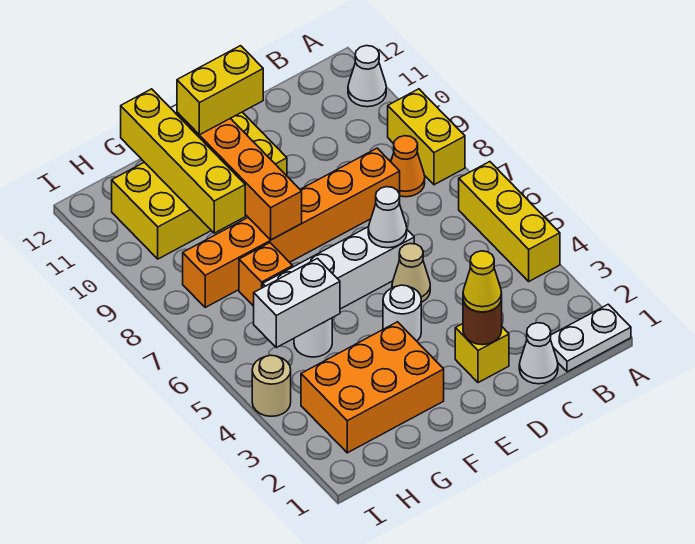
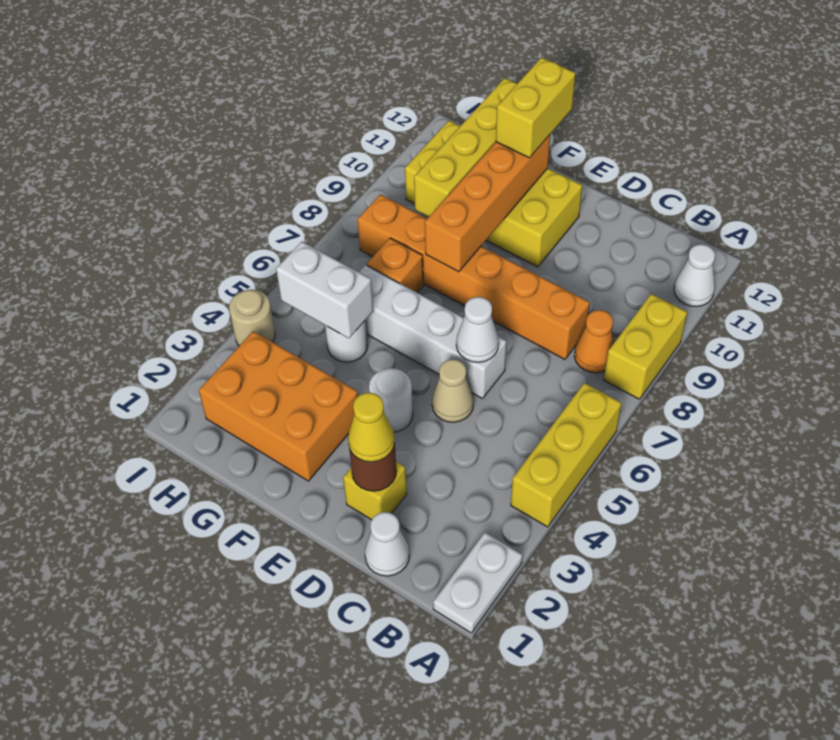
white plate A1:B1 level 1 -> white plate A1:A2 level 1
yellow brick E11:F11 level 3 -> yellow brick F11:F12 level 3

